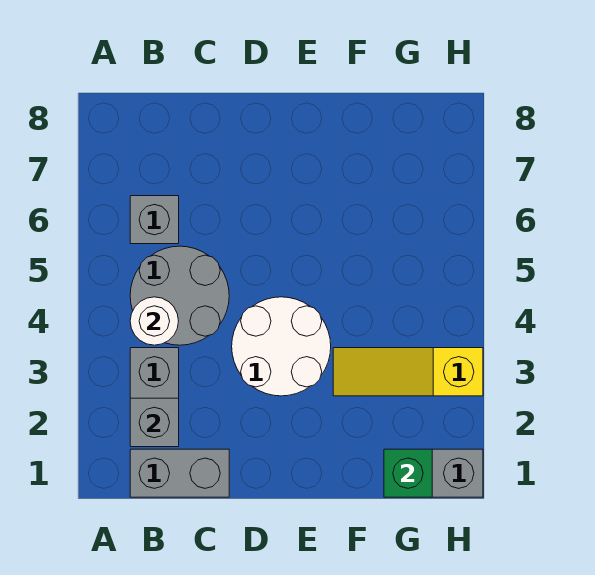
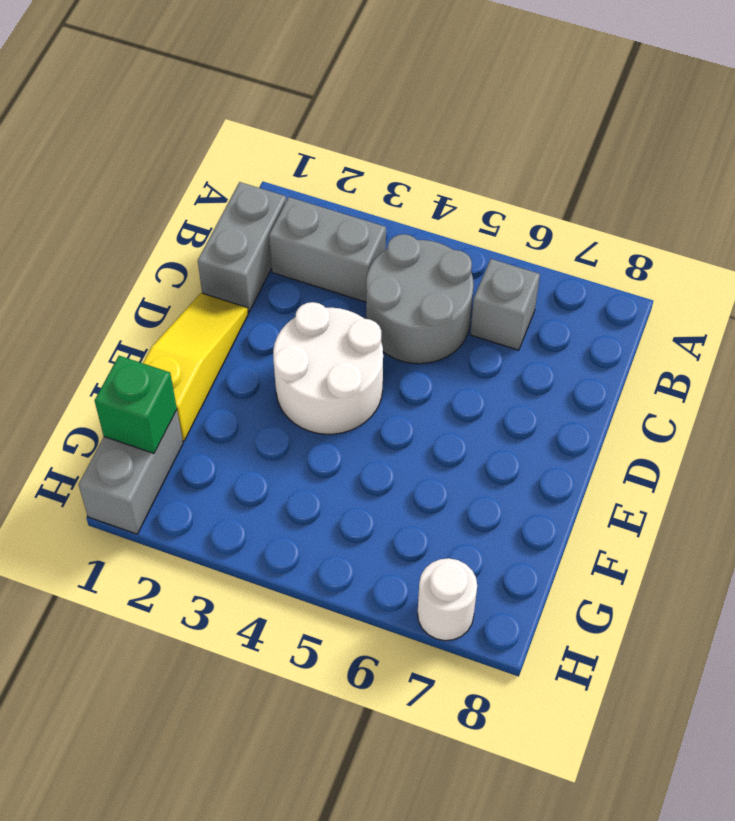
grey brick B2 level 2 -> none
white round brick B4 level 2 -> white round brick H7 level 1
yellow slope F3:H3 level 1 top H -> yellow slope D1:F1 level 1 top F

